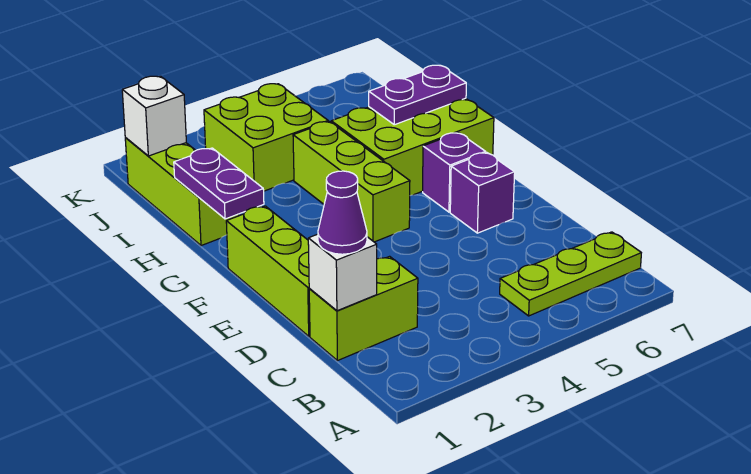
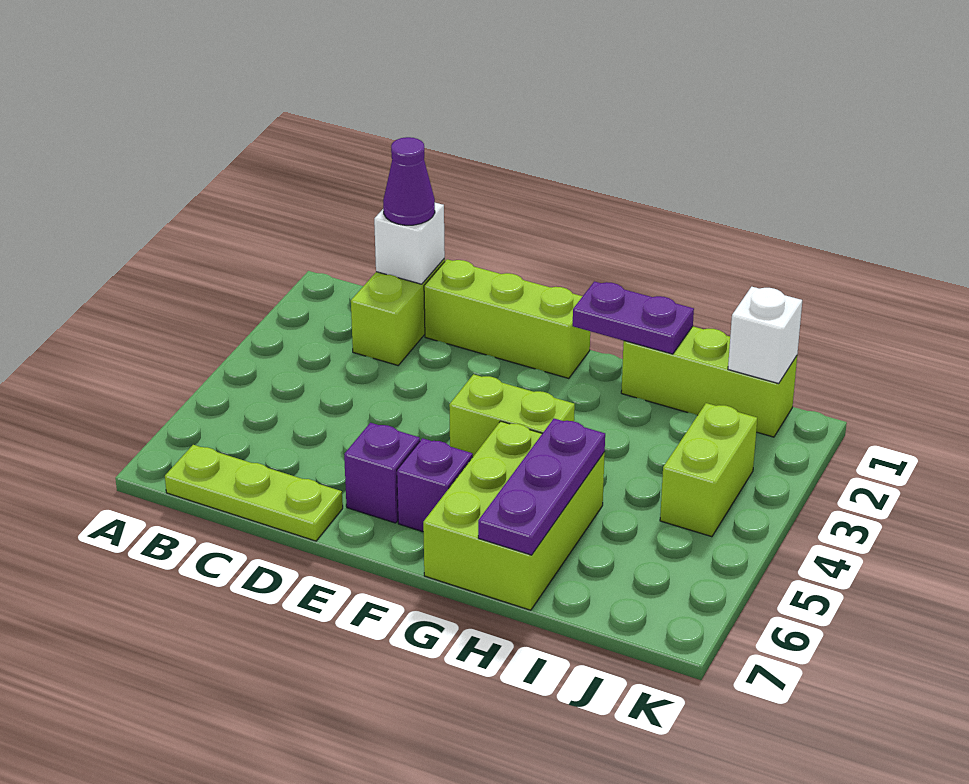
lime plate B5:B7 level 1 -> lime plate B7:D7 level 1
lime brick F4:H4 level 1 -> lime brick F4:G4 level 1
purple plate H6:H7 level 2 -> purple plate H5:H7 level 2
lime brick I3:J4 level 1 -> lime brick J3:J4 level 1

